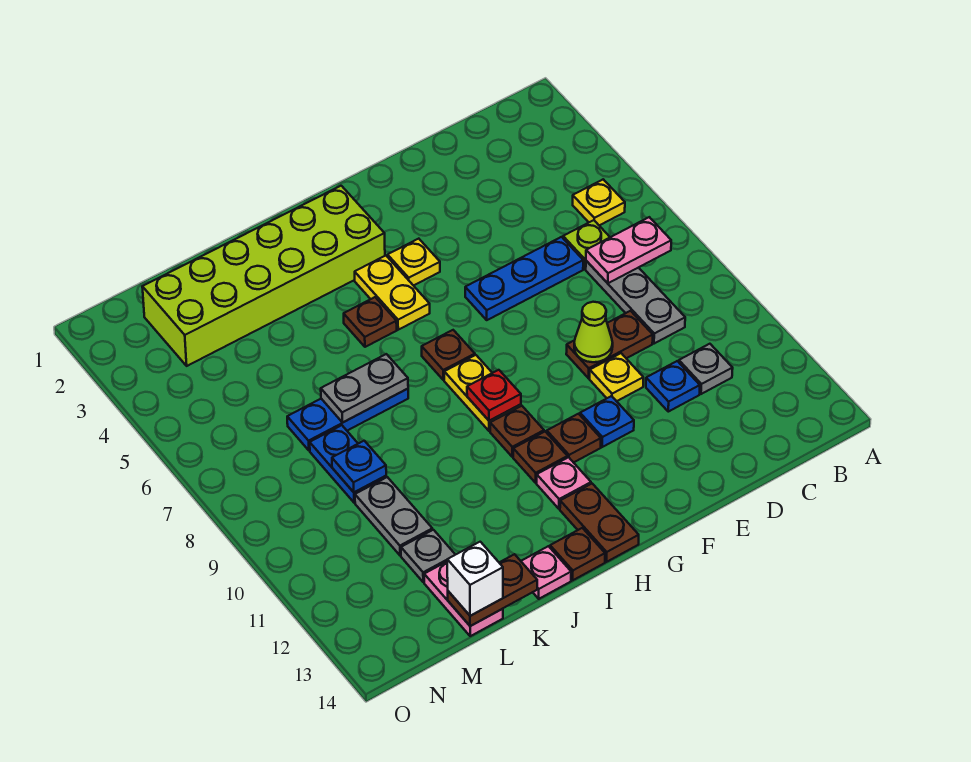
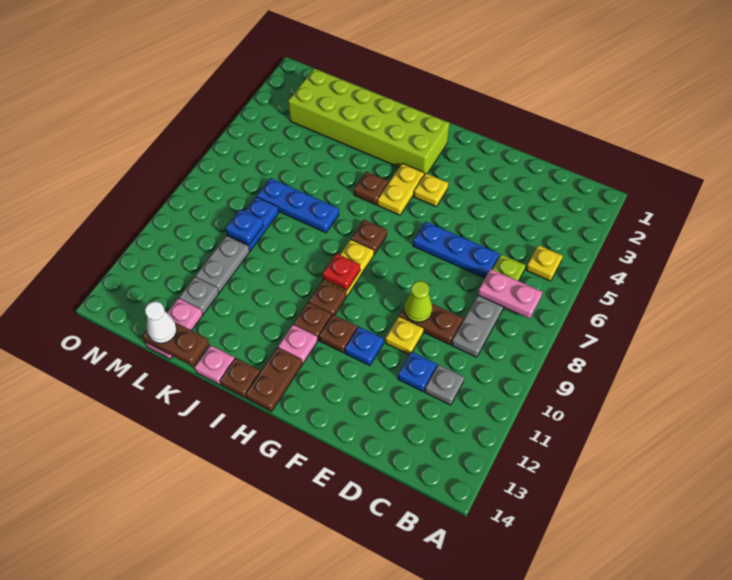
grey plate J7:K7 level 2 -> none
white brick L14 level 3 -> white cone L14 level 3

